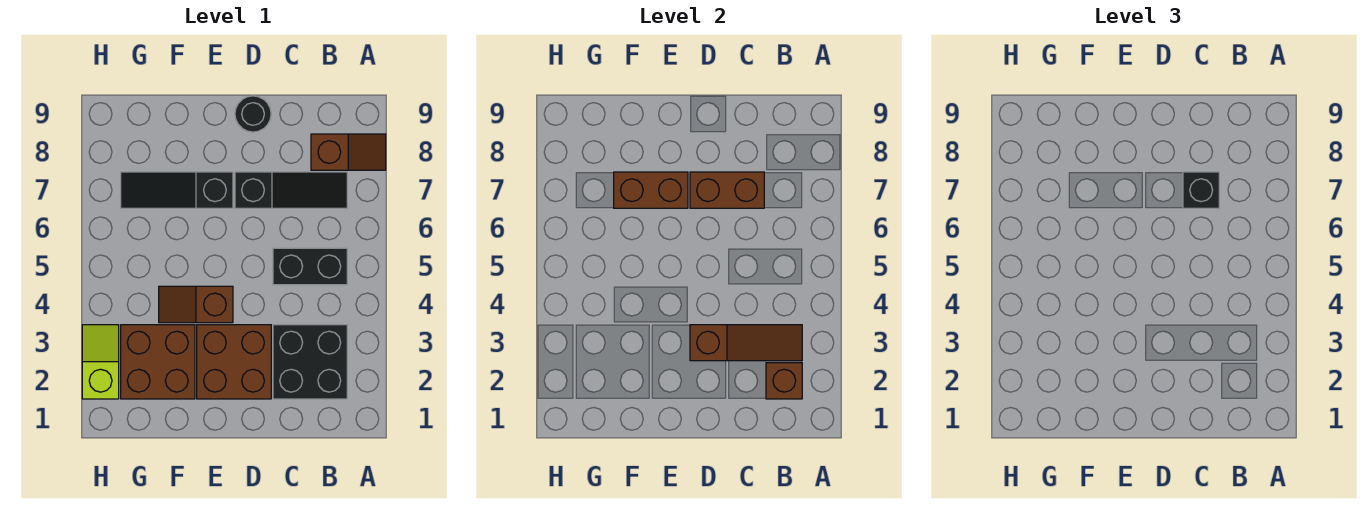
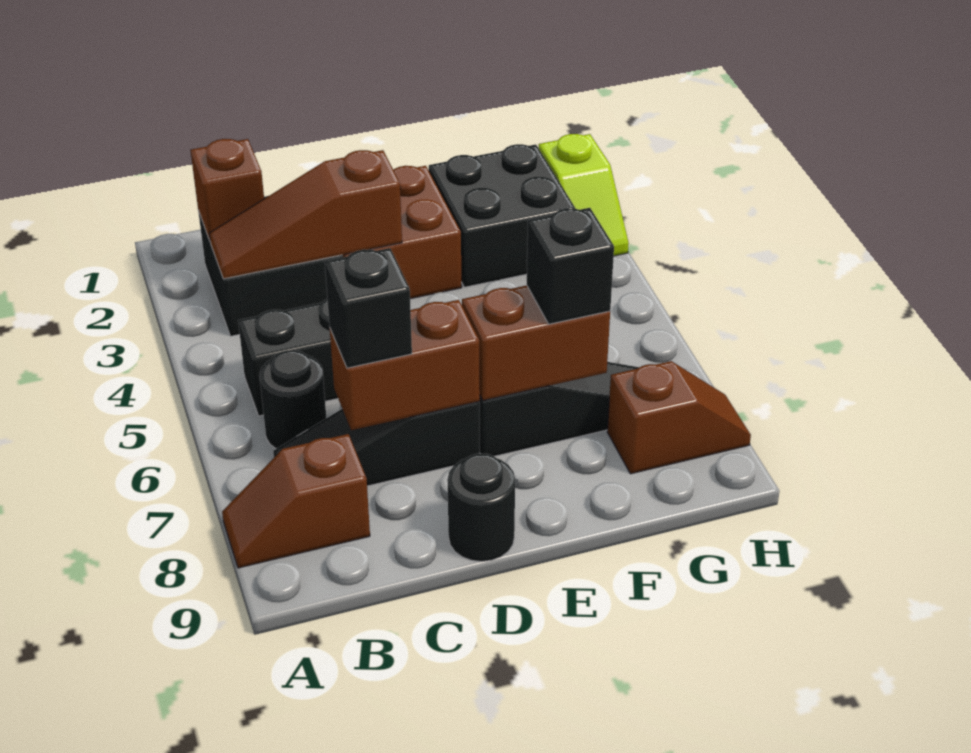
none -> black round brick B6 level 1
brown slope E4:F4 level 1 top E -> brown slope G8:H8 level 1 top G
brown brick F2:G3 level 1 -> black brick F2:G3 level 1
none -> black brick F7 level 3

